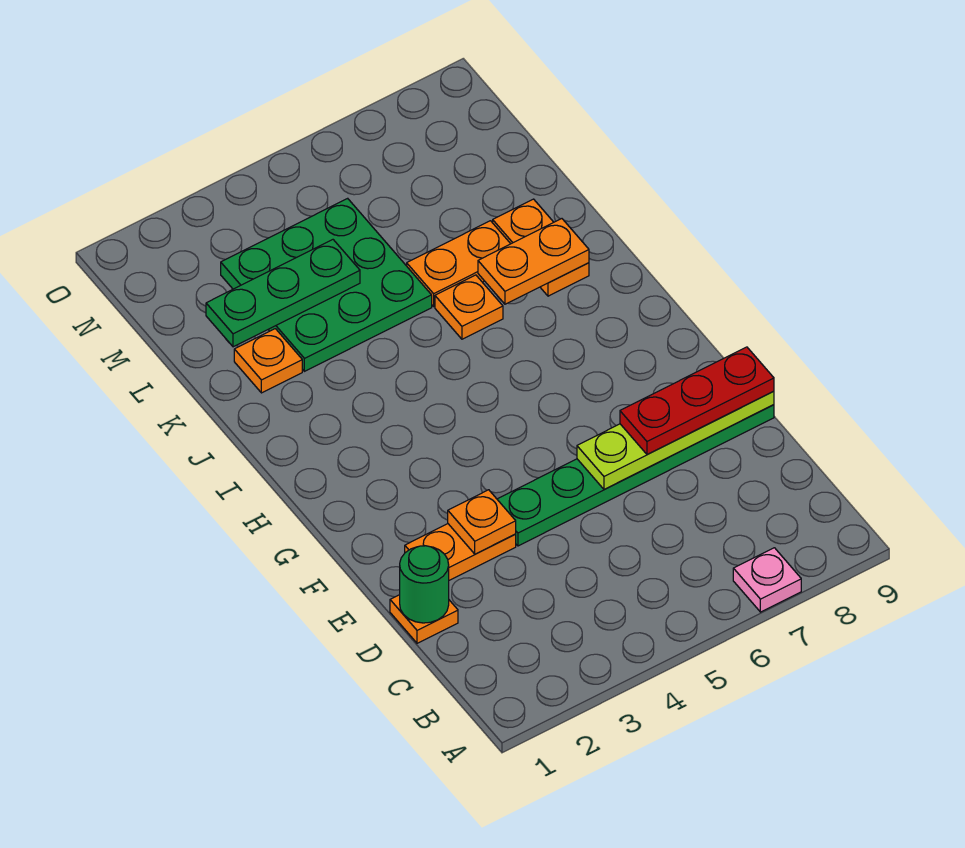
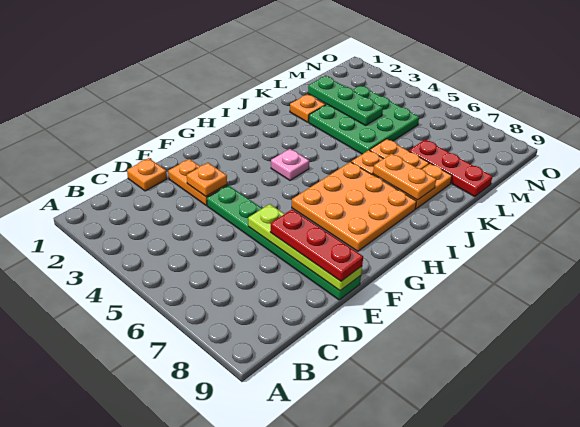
pink plate A7 level 1 -> pink plate H4 level 1
green round brick D1 level 2 -> none
none -> orange plate G6:I8 level 1
none -> red plate L7:L9 level 1

